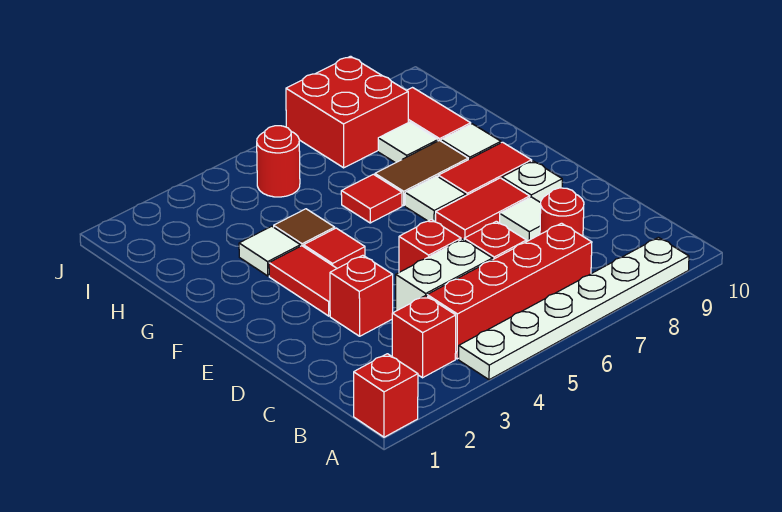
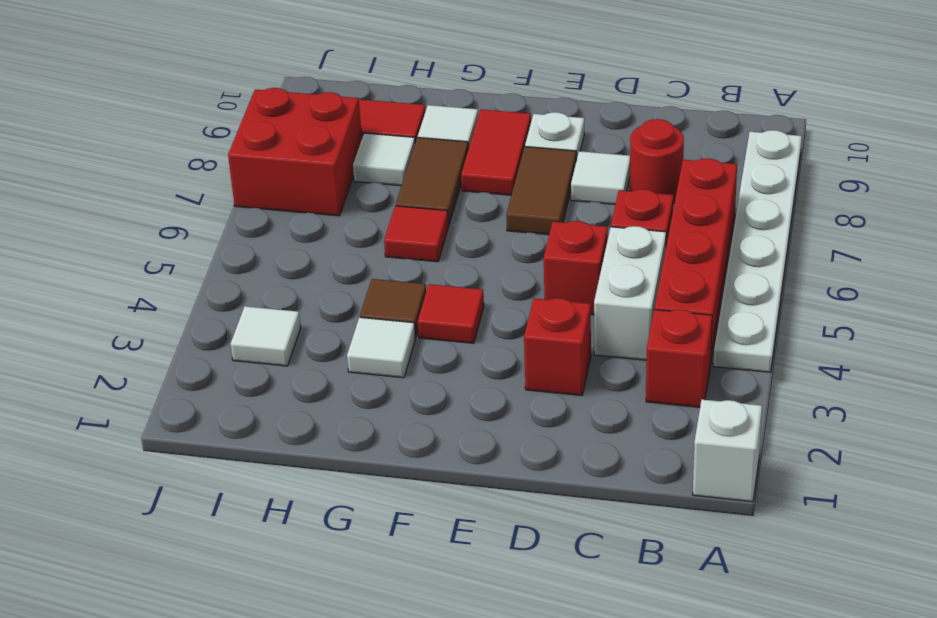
red brick A1 level 1 -> white brick A1 level 1
red tile E3:F3 level 1 -> none
red tile E7:E8 level 1 -> brown tile E7:E8 level 1
white tile F7 level 1 -> white tile I3 level 1
red round brick I5 level 1 -> none

